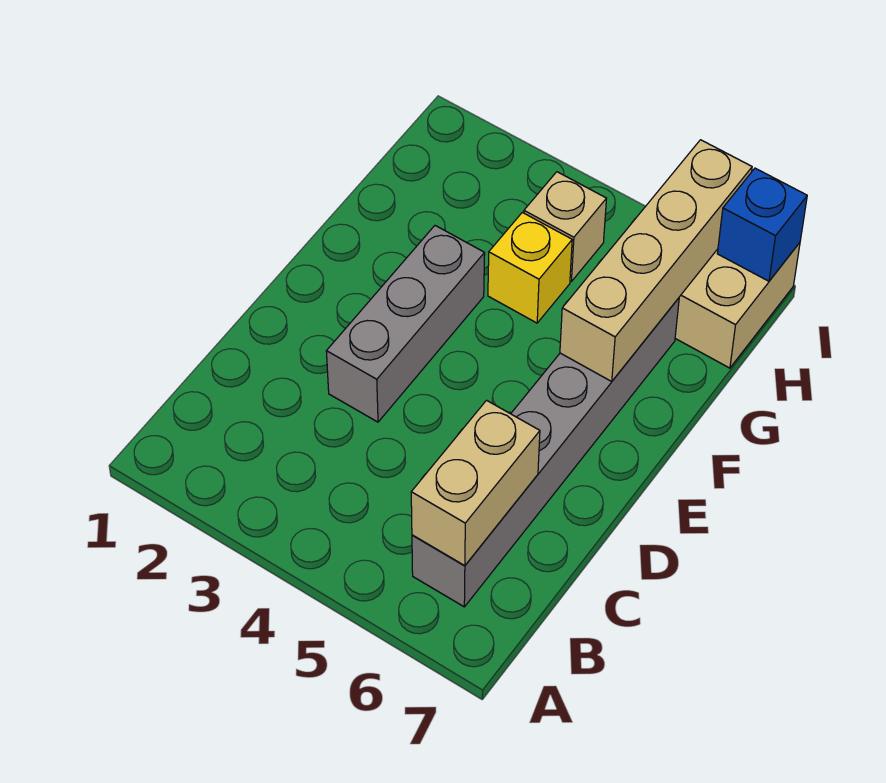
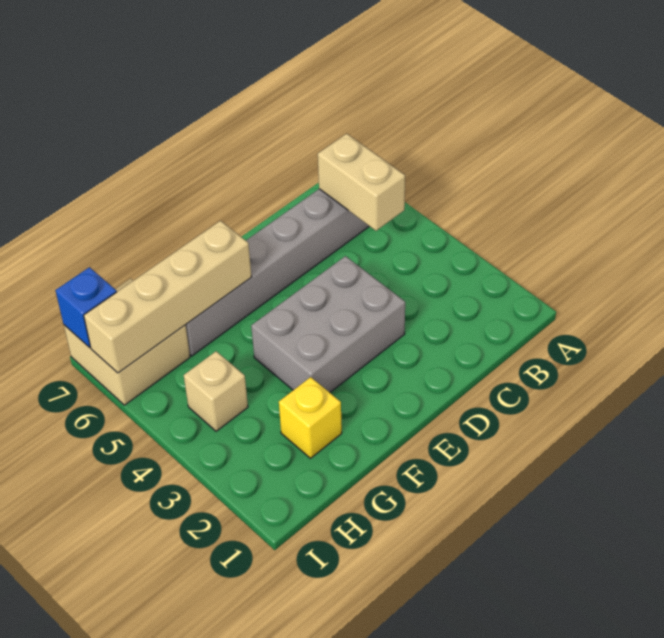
tan brick B6:C6 level 2 -> tan brick B5:B6 level 2
grey brick D3:F3 level 1 -> grey brick D3:F4 level 1
yellow brick G4 level 1 -> yellow brick G2 level 1

